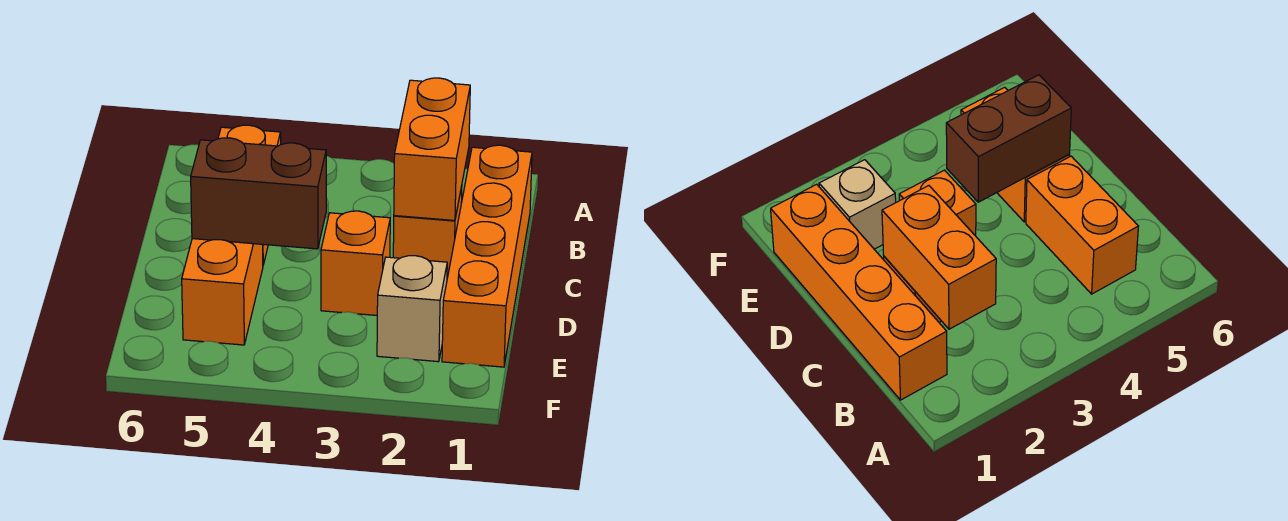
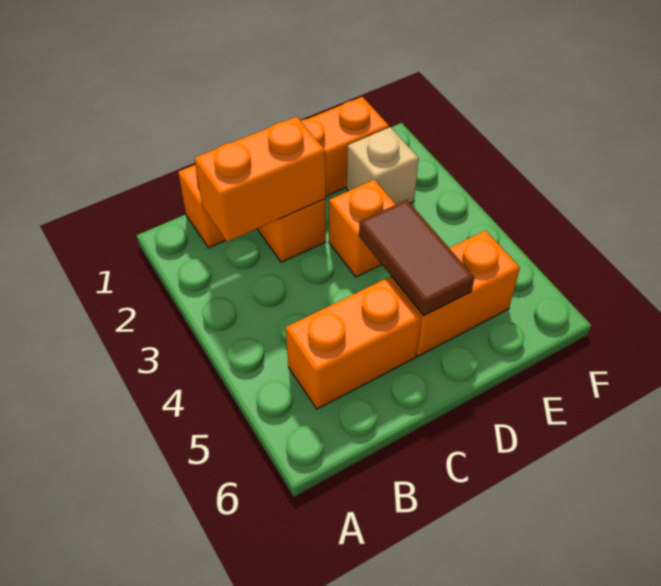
brown brick D4:D5 level 2 -> brown tile D4:D5 level 2

